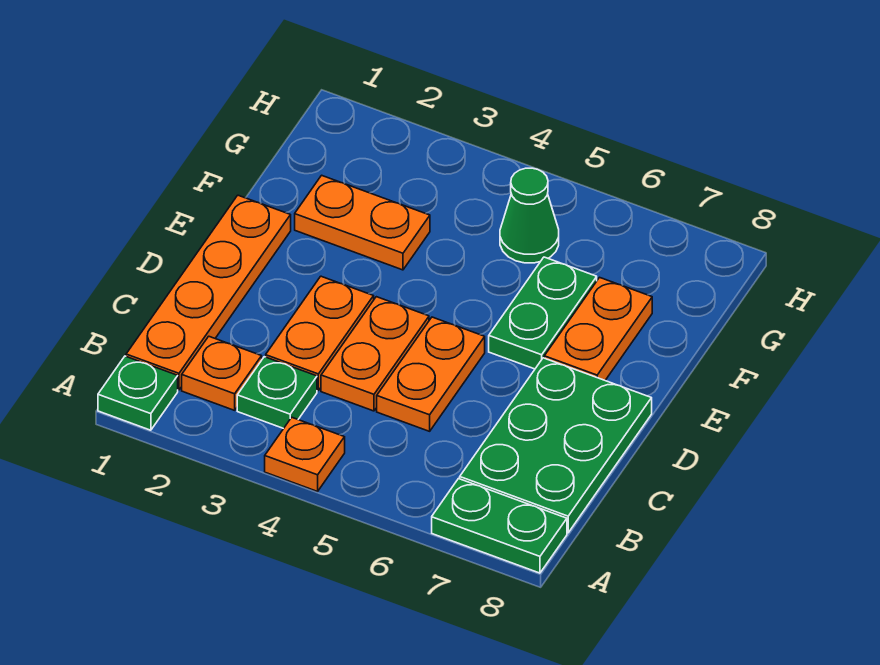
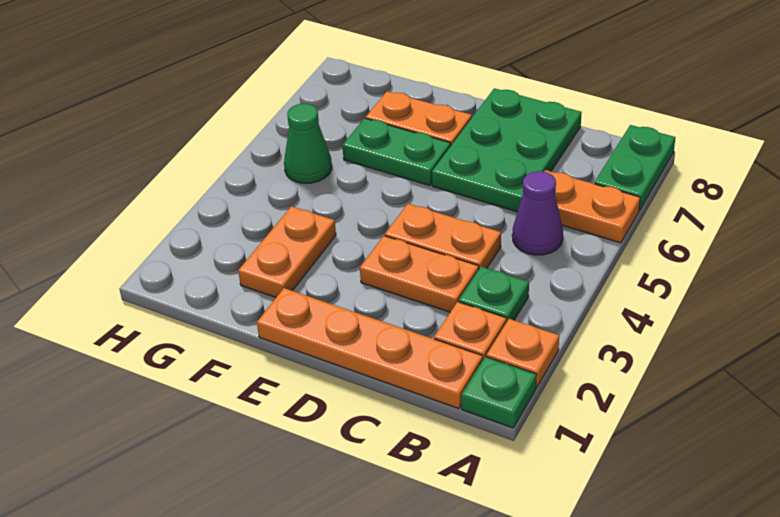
orange plate A4 level 1 -> orange plate A2 level 1
none -> purple cone B5 level 1
green plate B7:D8 level 1 -> green plate C6:D8 level 1
orange plate C5:D5 level 1 -> orange plate A6:B6 level 1

